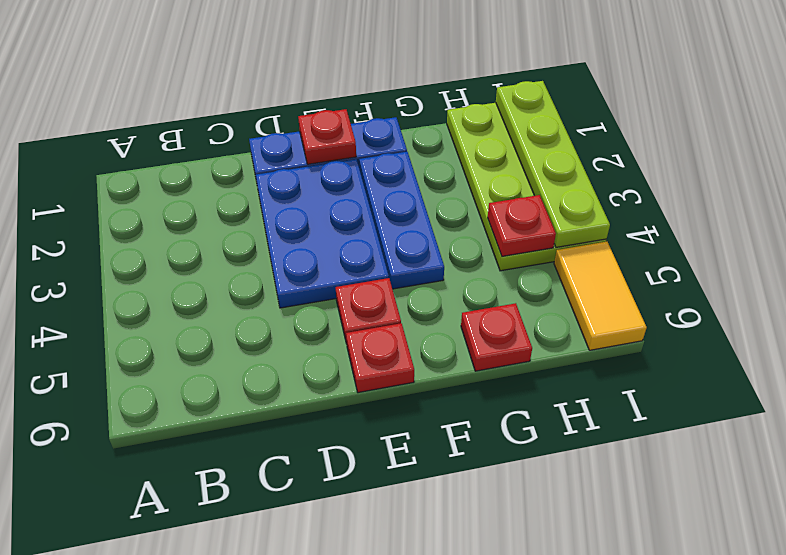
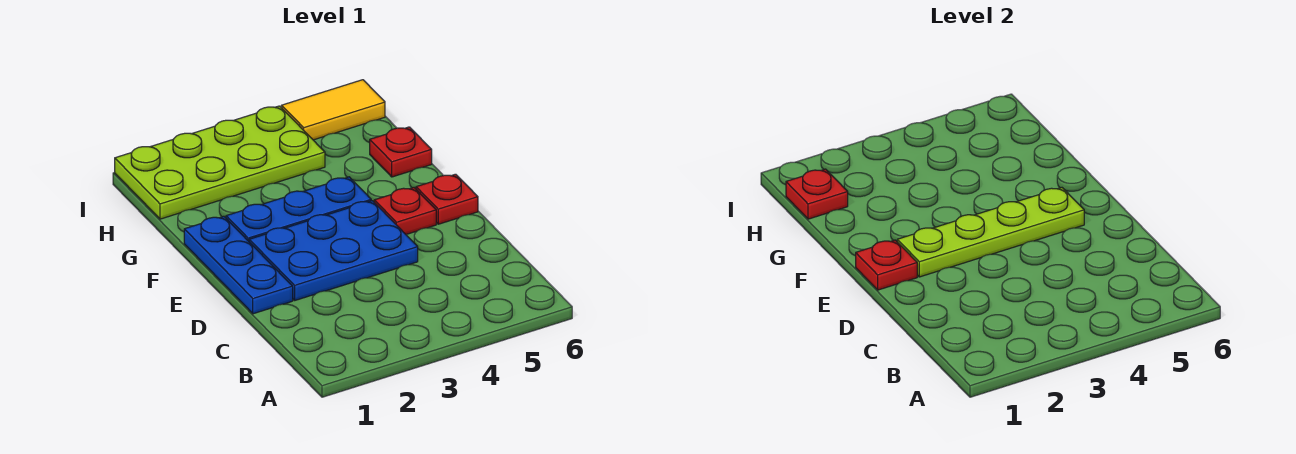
red plate H4 level 2 -> red plate H1 level 2
lime plate I1:I4 level 2 -> lime plate E2:E5 level 2

